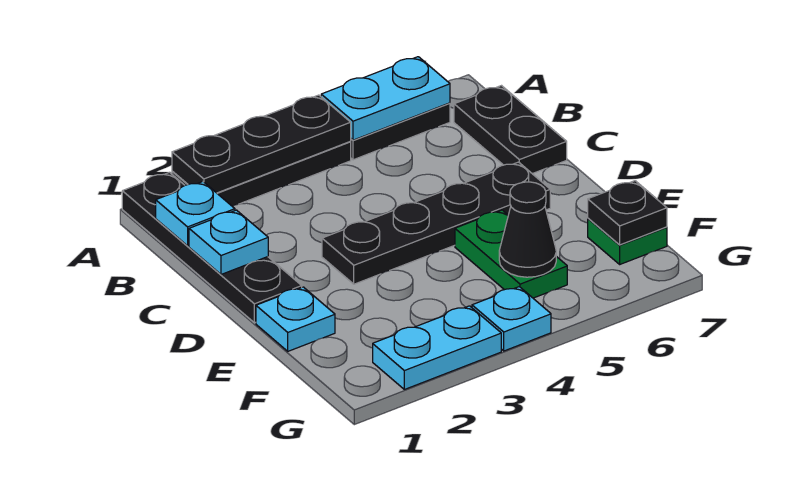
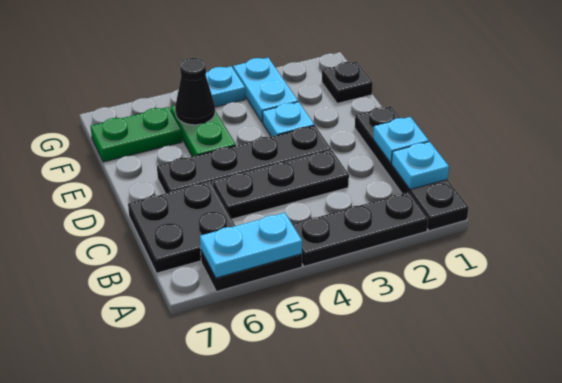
black plate A2:A4 level 2 -> black plate C3:C5 level 1
black plate B7:C7 level 1 -> black plate B6:C7 level 1
cyan plate E1 level 1 -> cyan plate E3 level 1
green plate F7 level 1 -> green plate F6:F7 level 1
black plate F7 level 2 -> black plate F1 level 1
cyan plate G2:G3 level 1 -> cyan plate F3:G3 level 1

